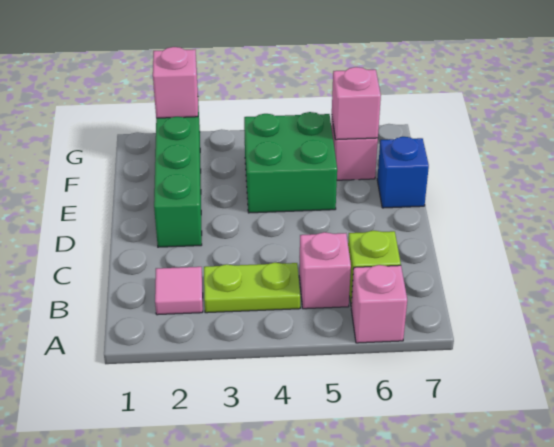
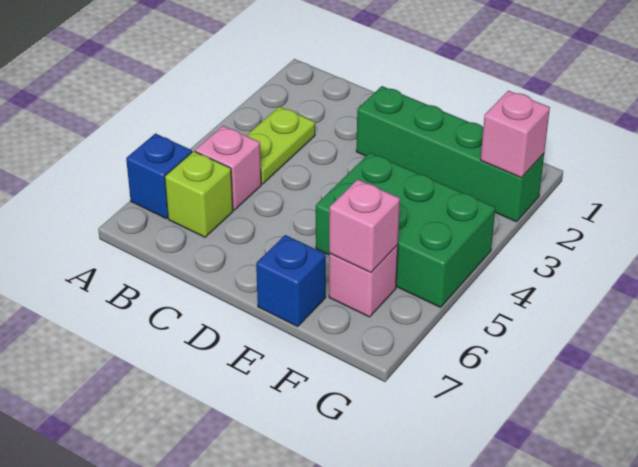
pink brick A6 level 1 -> blue brick A6 level 1
pink tile B2 level 1 -> none
green brick E4:F5 level 1 -> green brick E4:G5 level 1

